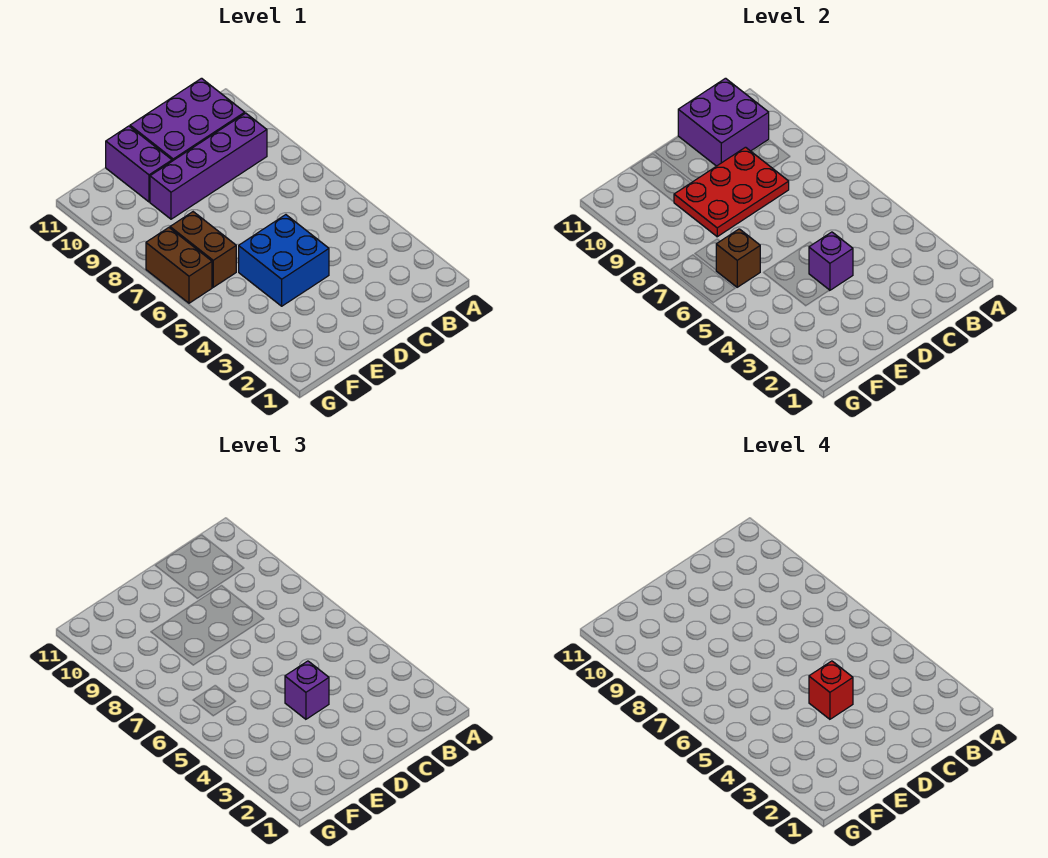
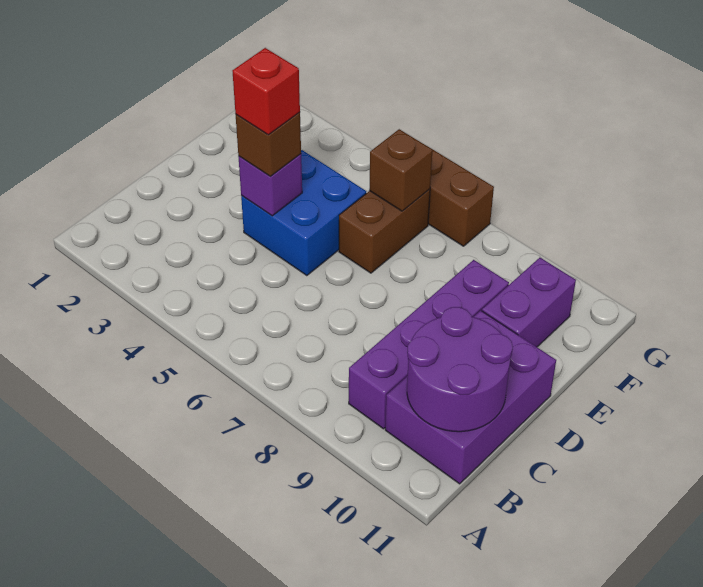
purple brick B10:C11 level 2 -> purple round brick B10:C11 level 2
red plate C8:E9 level 2 -> none
purple brick D4 level 3 -> brown brick D4 level 3
purple brick E10:E11 level 1 -> purple brick E10:F10 level 1
brown brick F6:F7 level 1 -> brown brick E6:F6 level 1

